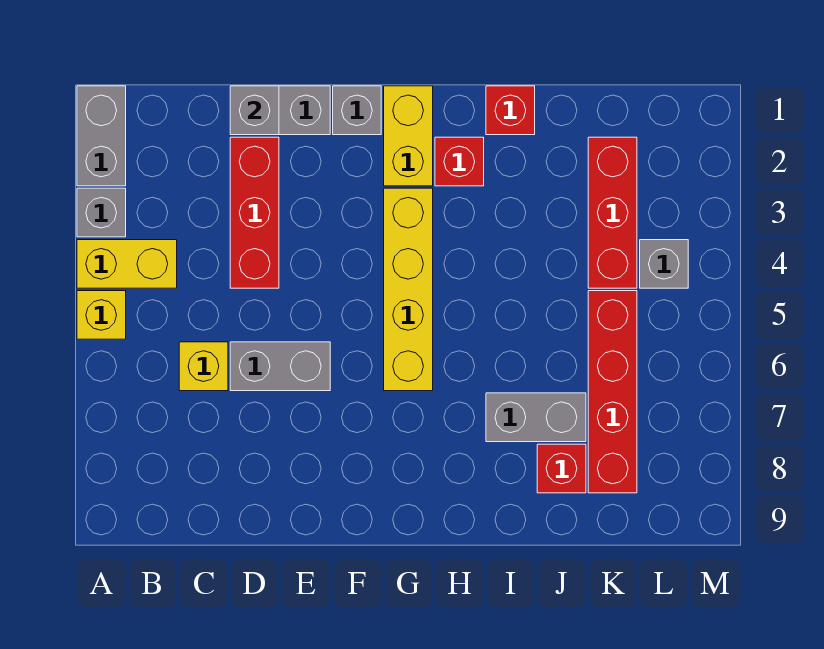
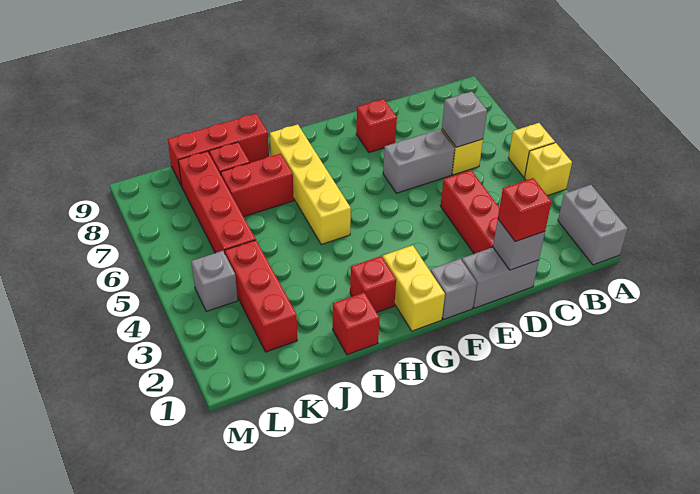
grey brick A3 level 1 -> grey brick C6 level 2
yellow brick A4:B4 level 1 -> yellow brick A4 level 1
none -> red brick D1 level 3
none -> red brick E8 level 1
yellow brick G3:G6 level 1 -> yellow brick H5:H8 level 1
grey brick I7:J7 level 1 -> red brick I7:J7 level 1
none -> red brick I9:K9 level 1

